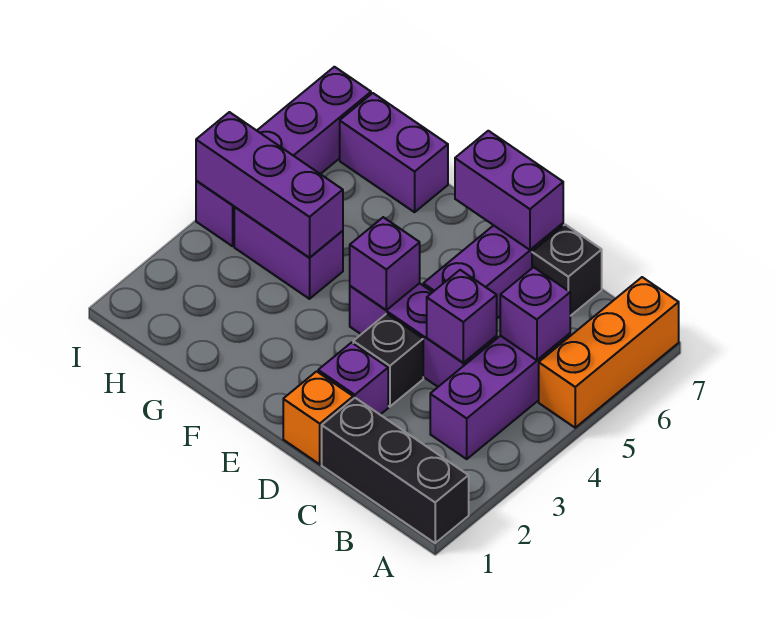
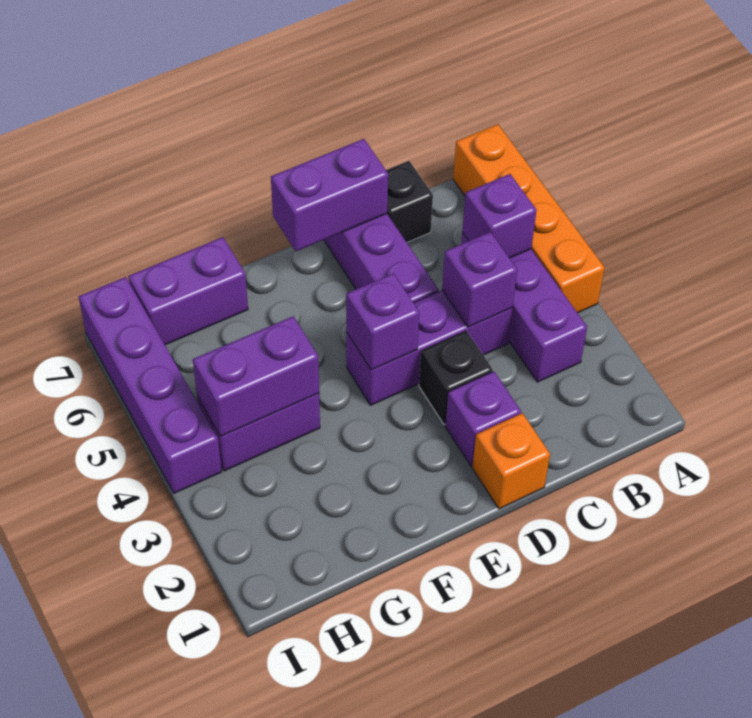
black brick A1:C1 level 1 -> none
orange brick A5:A7 level 1 -> orange brick A4:A7 level 1
purple brick G4:I4 level 2 -> purple brick G4:H4 level 2

